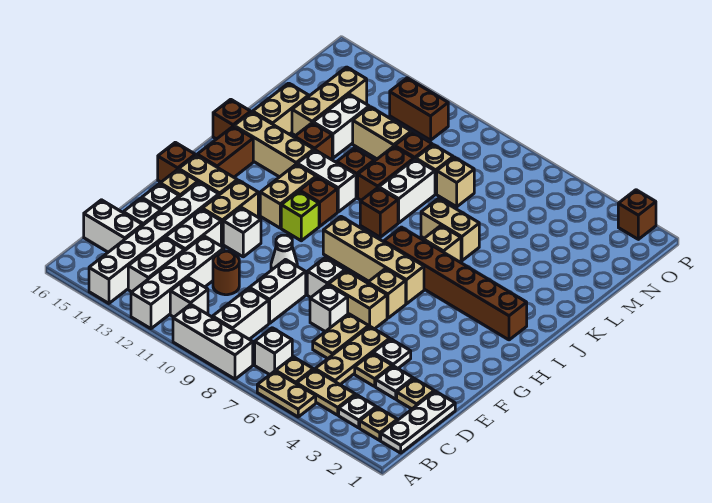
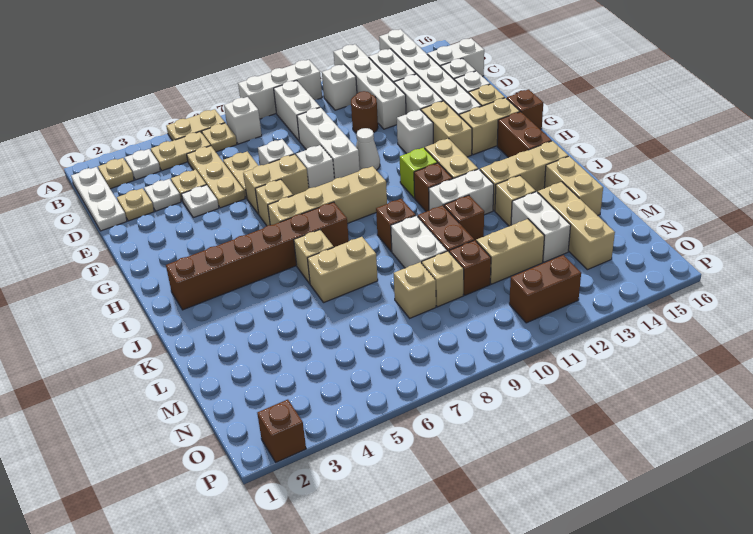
white brick D9:E9 level 1 -> white brick D9:F9 level 1
brown brick J16 level 1 -> none
brown brick K13 level 1 -> tan brick K13 level 1

